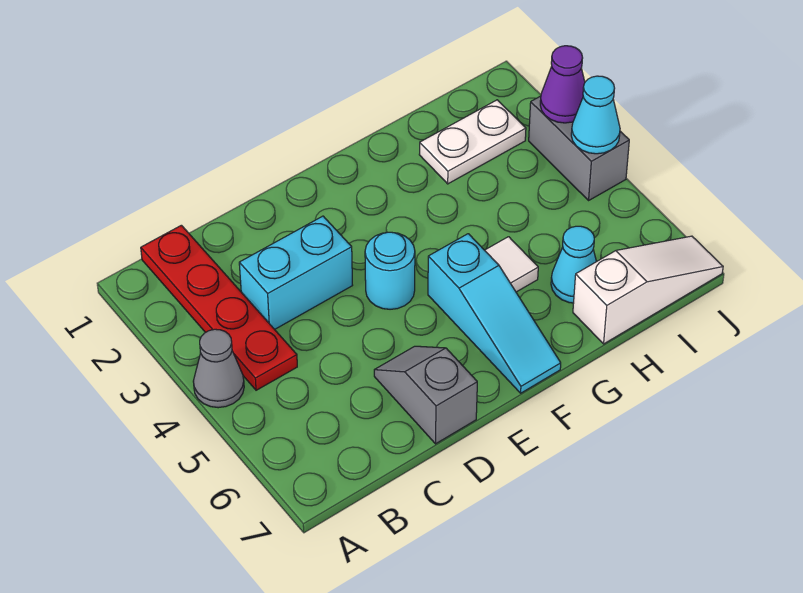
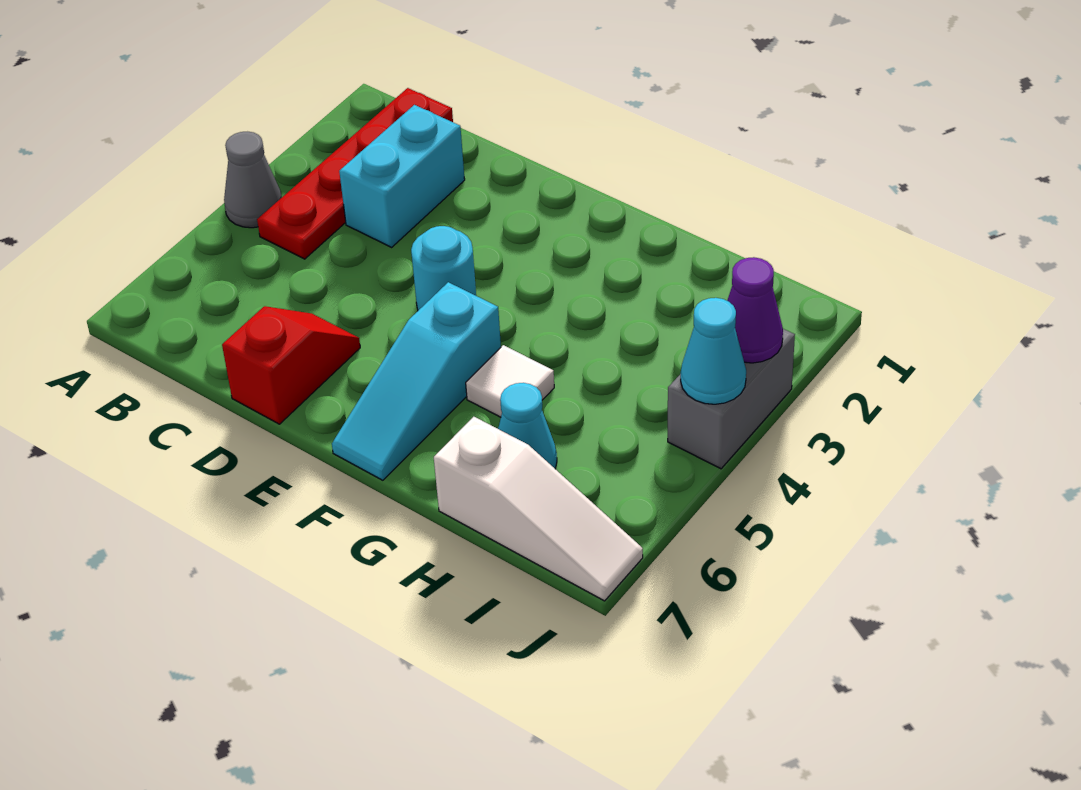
cyan brick C3:D3 level 1 -> cyan brick C2:C3 level 1
grey slope D6:D7 level 1 top 7 -> red slope D6:D7 level 1 top 7
white plate H2:I2 level 1 -> none

